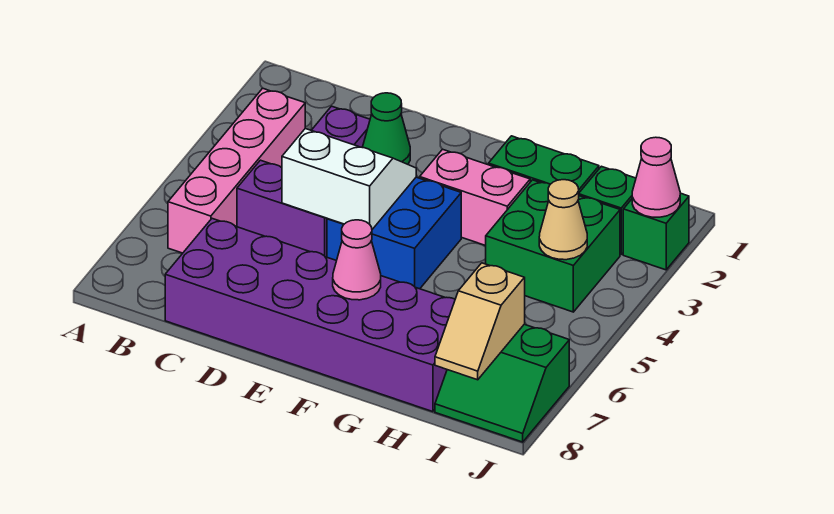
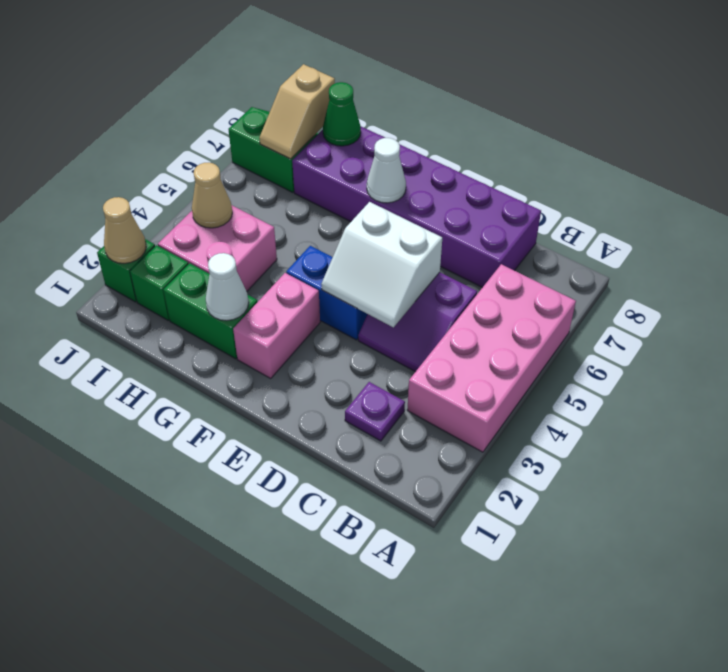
pink brick B3:B6 level 1 -> pink brick A3:B6 level 1
green cone D2 level 1 -> green cone H8 level 2
blue brick E4:F5 level 1 -> blue brick E4:F4 level 1
pink brick F3:G3 level 1 -> pink brick F2:F3 level 1
pink cone F7 level 2 -> white cone F7 level 2
none -> white cone G2 level 2
green brick H3:I4 level 1 -> pink brick H3:I4 level 1
tan slope I7:I8 level 2 top 7 -> tan slope I7:I8 level 2 top 8
pink cone J2 level 2 -> tan cone J2 level 2

